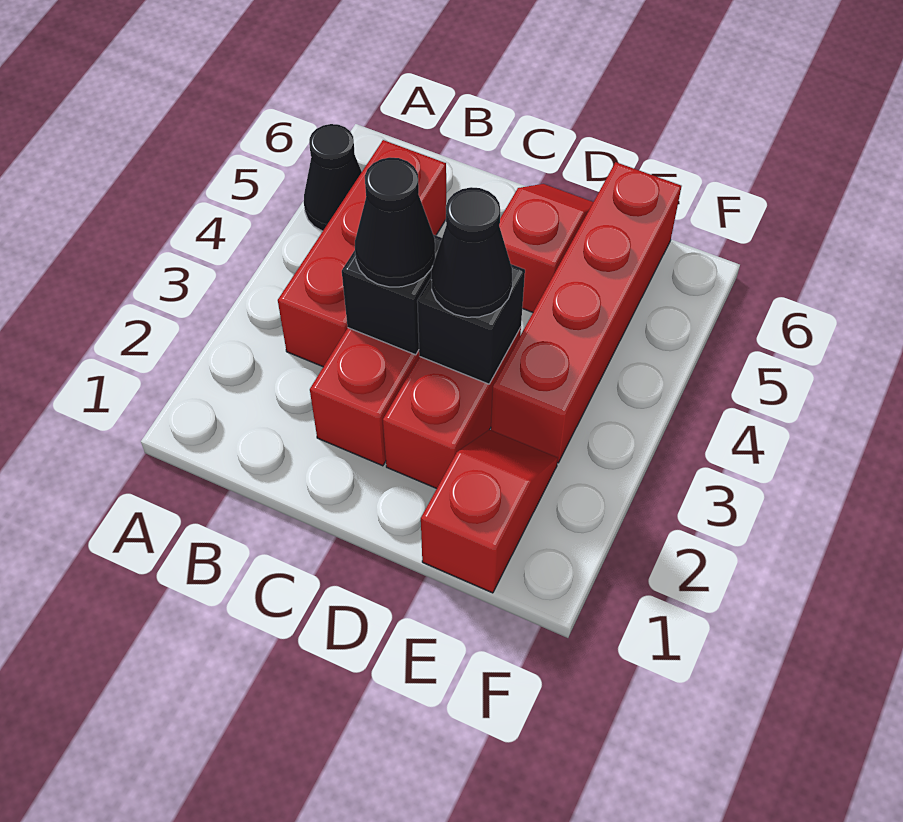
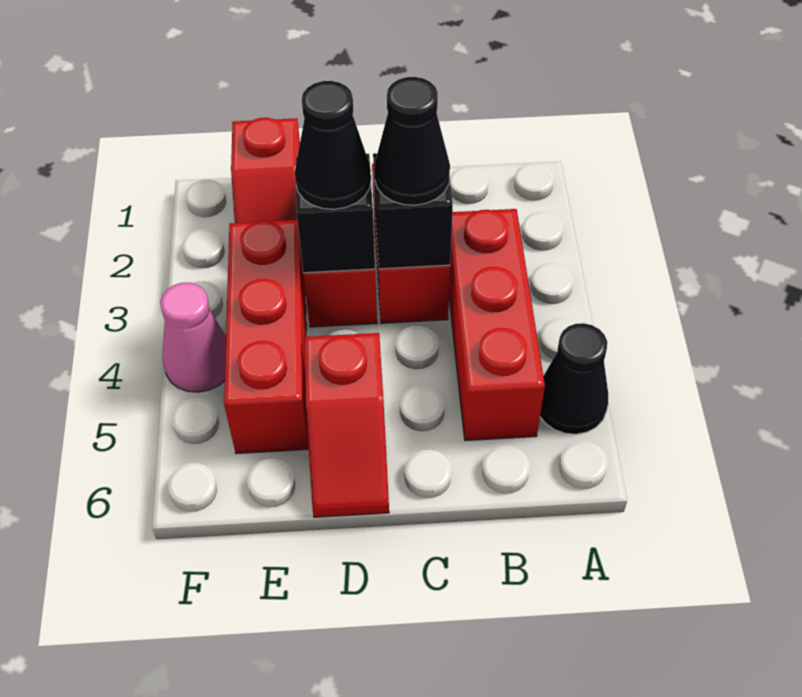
red brick E3:E6 level 1 -> red brick E3:E5 level 1
none -> pink cone F4 level 1

